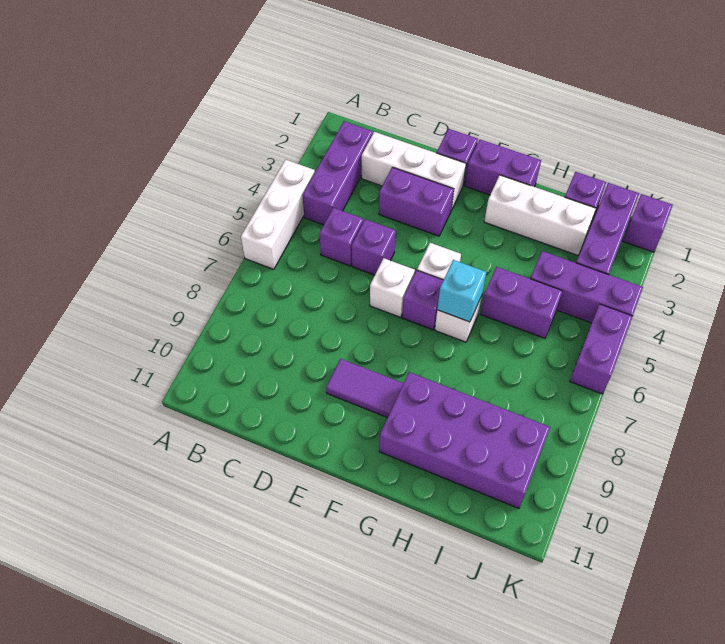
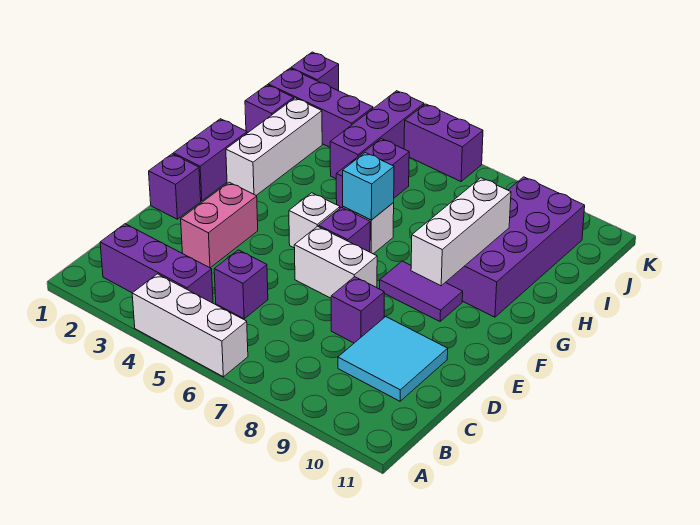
white brick C2:E2 level 1 -> white brick F9:H9 level 2
none -> cyan tile C9:D10 level 1
purple brick D3:E3 level 1 -> pink brick D3:E3 level 1
purple brick D5 level 1 -> purple brick D8 level 1
white brick E6 level 1 -> white brick E6:E7 level 1
purple tile E9:F9 level 1 -> purple tile F8:F9 level 1

